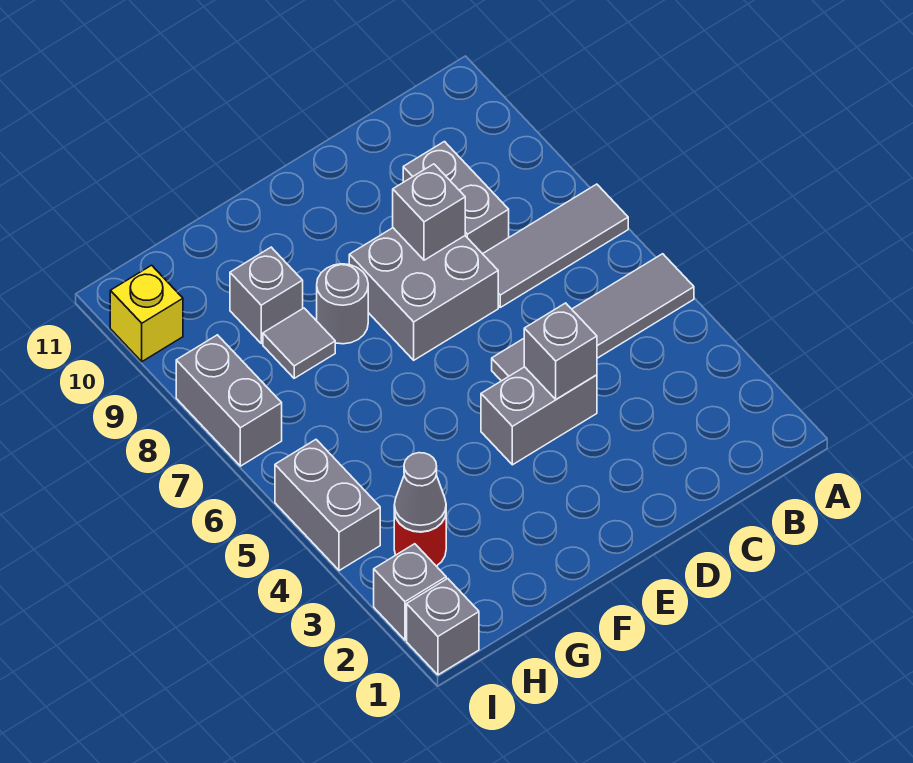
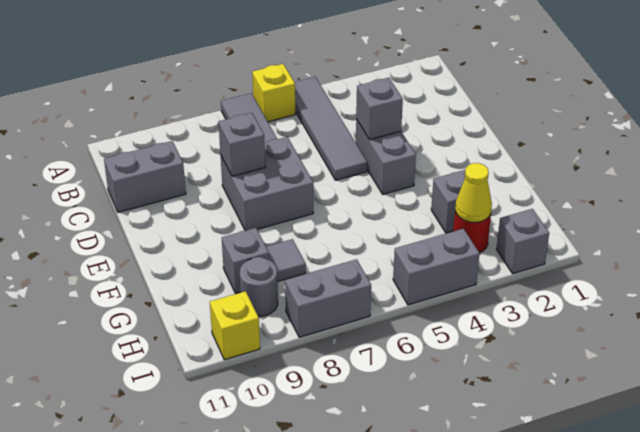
none -> yellow brick A6 level 1
grey brick C8:C9 level 1 -> grey brick C10:C11 level 1
grey round brick F8 level 1 -> grey round brick H9 level 1
grey cone H3 level 2 -> yellow cone H3 level 2
grey brick I1 level 1 -> grey brick G3 level 1

